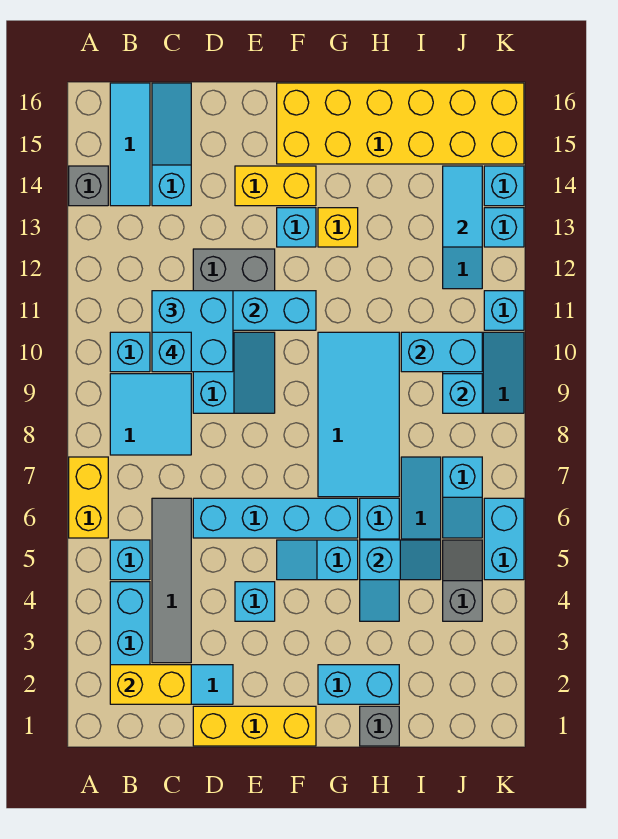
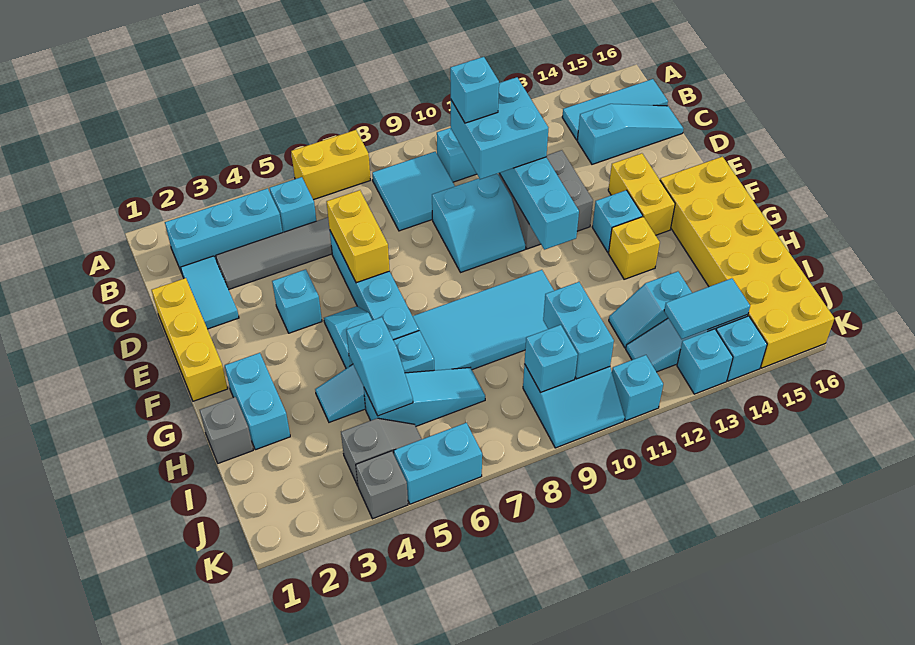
grey brick A14 level 1 -> grey brick K4 level 1
yellow brick B2:C2 level 2 -> yellow brick D6:E6 level 2
cyan slope J6:J7 level 1 top 7 -> cyan slope I12:I13 level 1 top 13

